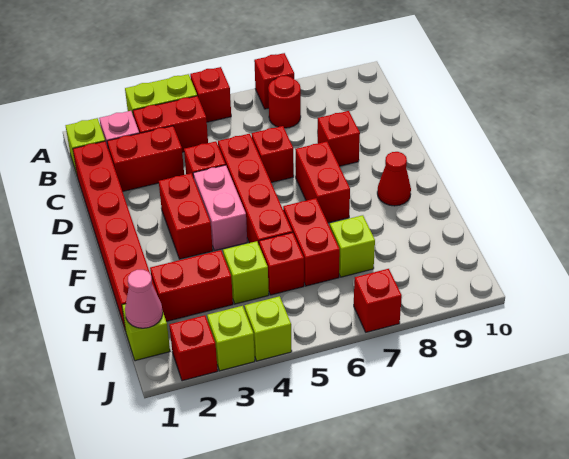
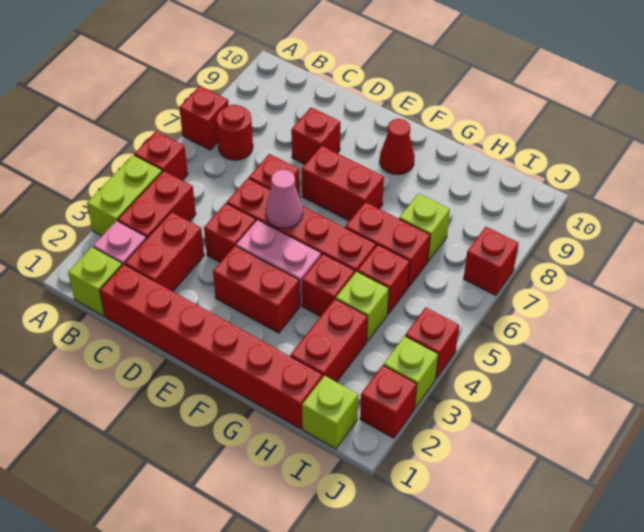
none -> red brick G4 level 1
pink cone I1 level 2 -> pink cone E5 level 2
lime brick J4 level 1 -> red brick J4 level 1

